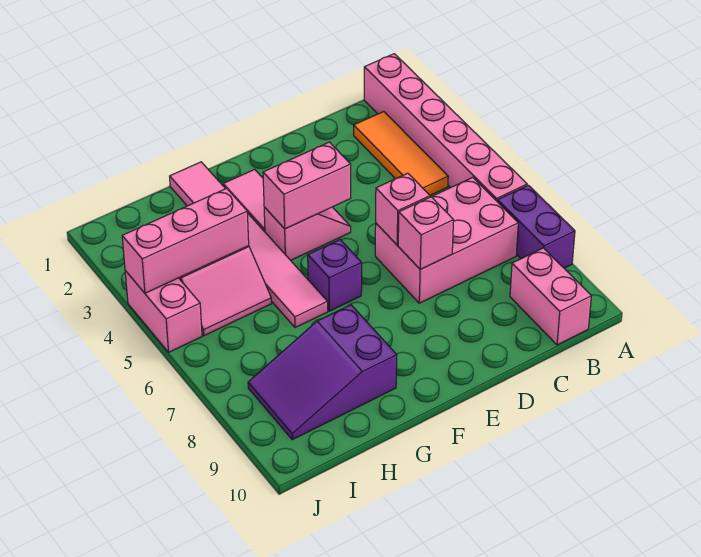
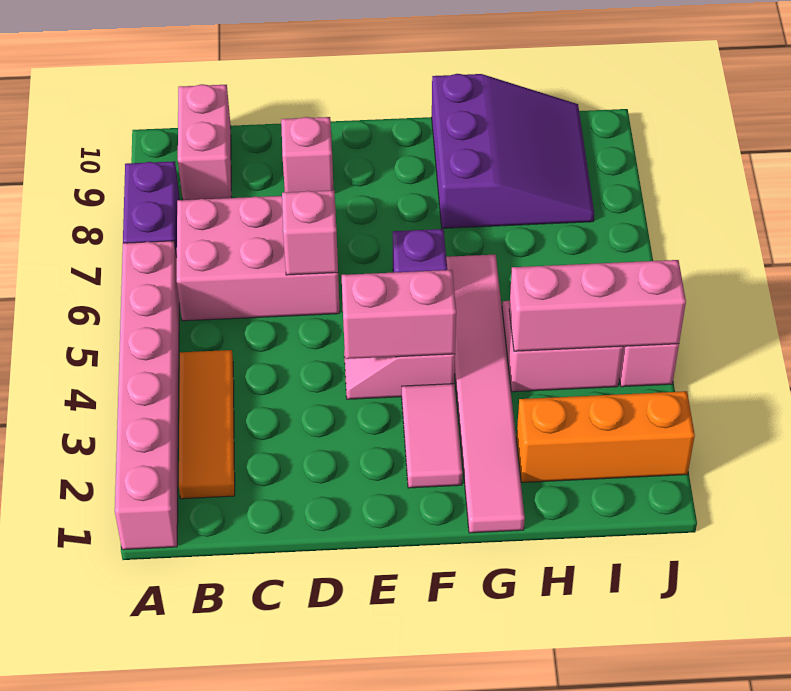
pink brick D7 level 2 -> pink brick D9 level 1
purple slope G8:I9 level 1 top G -> purple slope G8:I10 level 1 top G
none -> orange brick H2:J2 level 1

